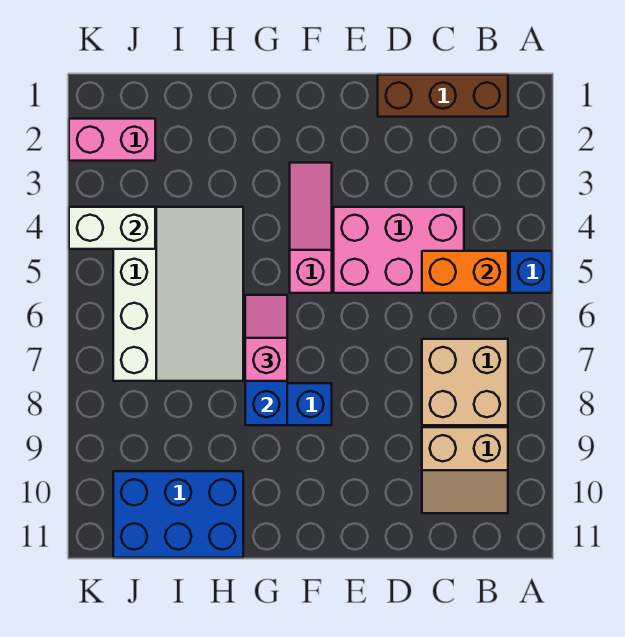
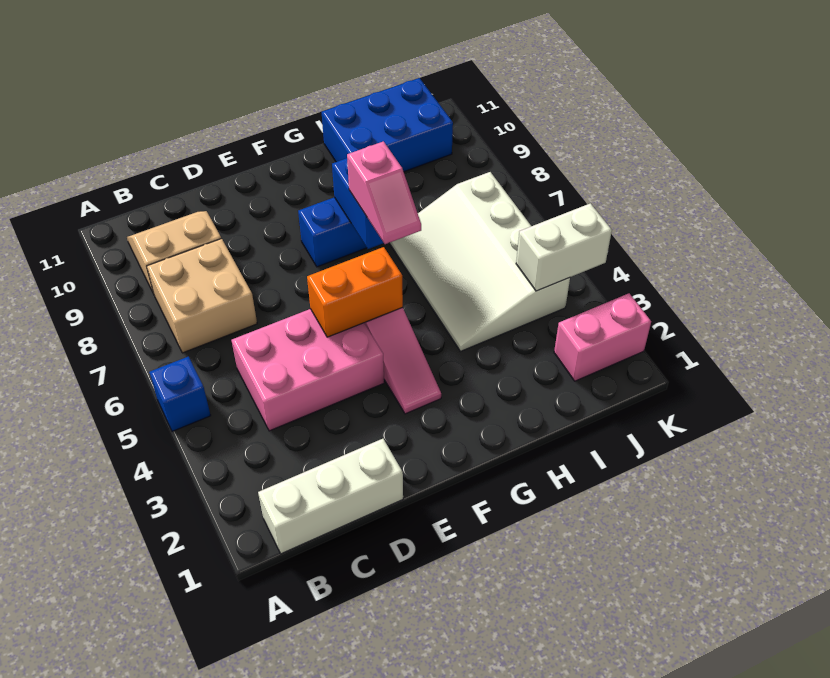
brown brick B1:D1 level 1 -> white brick B1:D1 level 1
orange brick B5:C5 level 2 -> orange brick E5:F5 level 2

